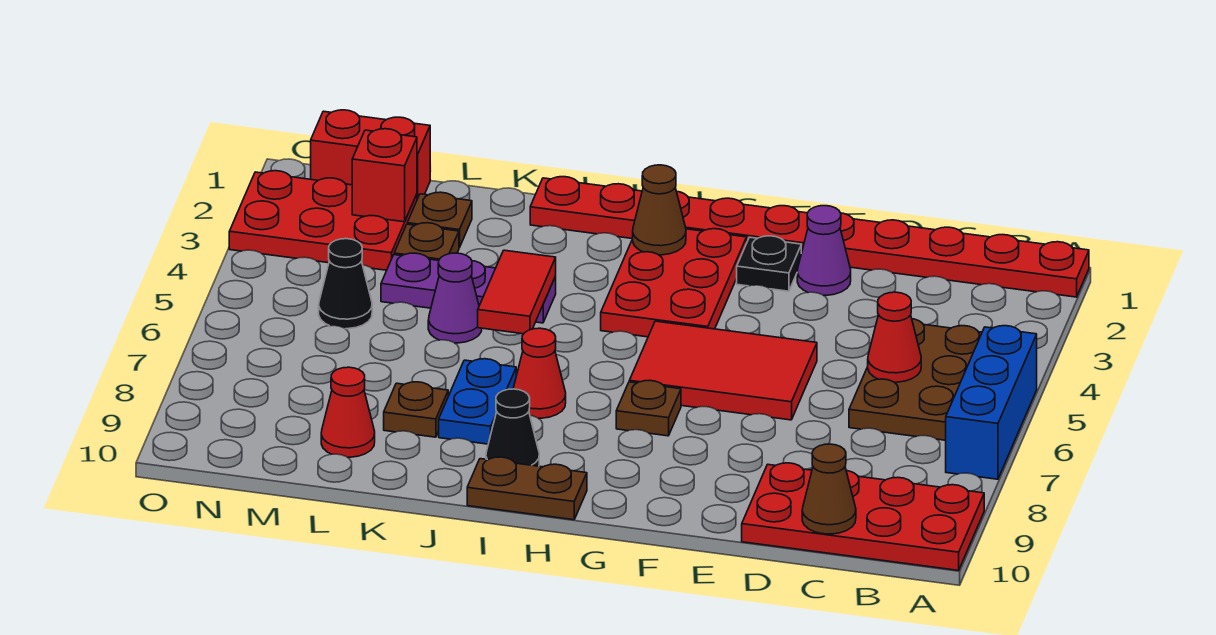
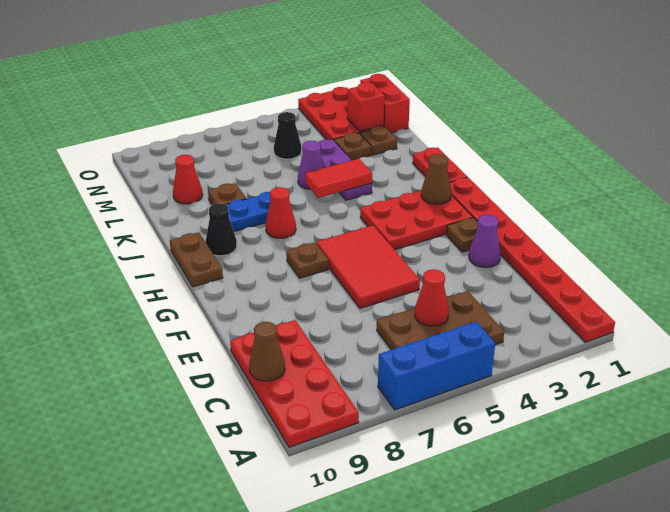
black plate F2 level 1 -> brown plate F2 level 1

